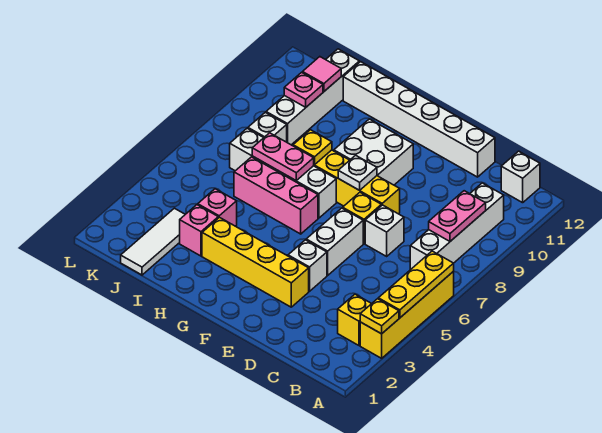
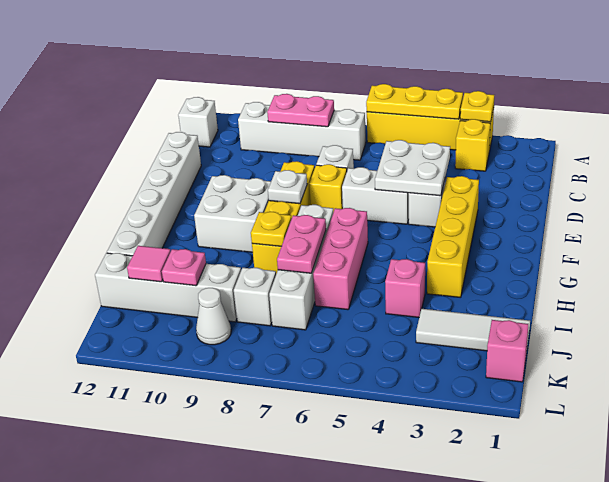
none -> white plate D4:E5 level 2
pink brick I3 level 1 -> pink brick K1 level 1
none -> white cone K9 level 1

